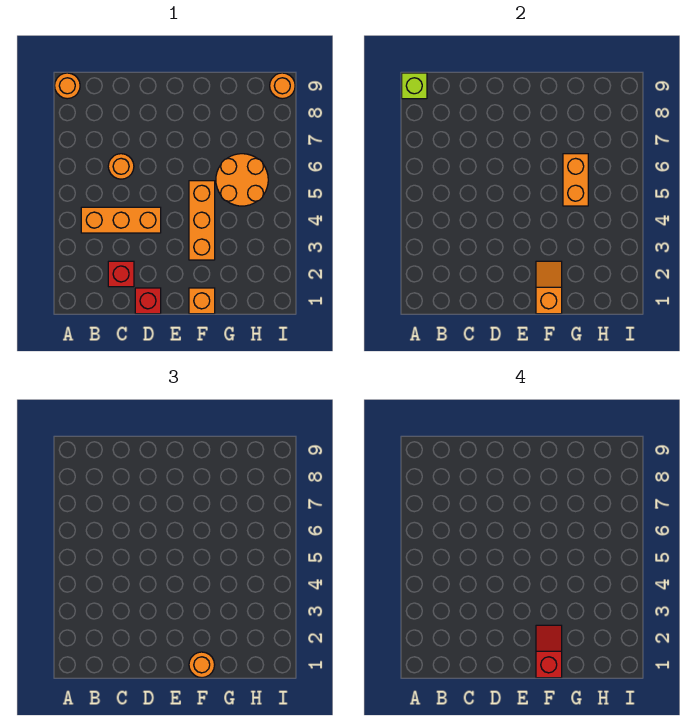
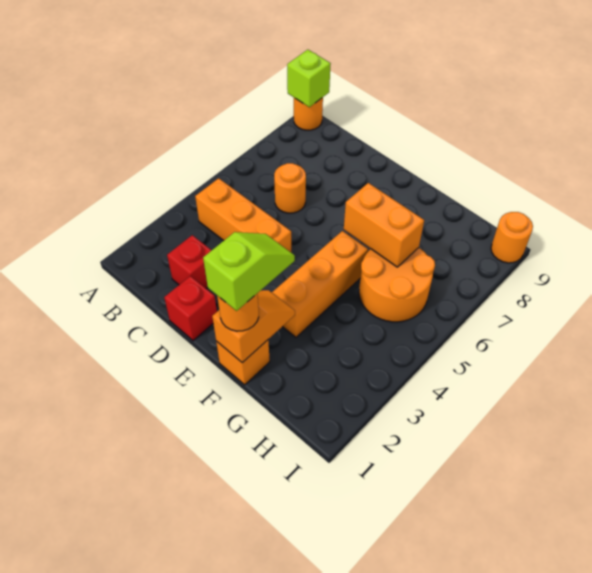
red slope F1:F2 level 4 top 1 -> lime slope F1:F2 level 4 top 1
orange brick G5:G6 level 2 -> orange brick F6:G6 level 2

